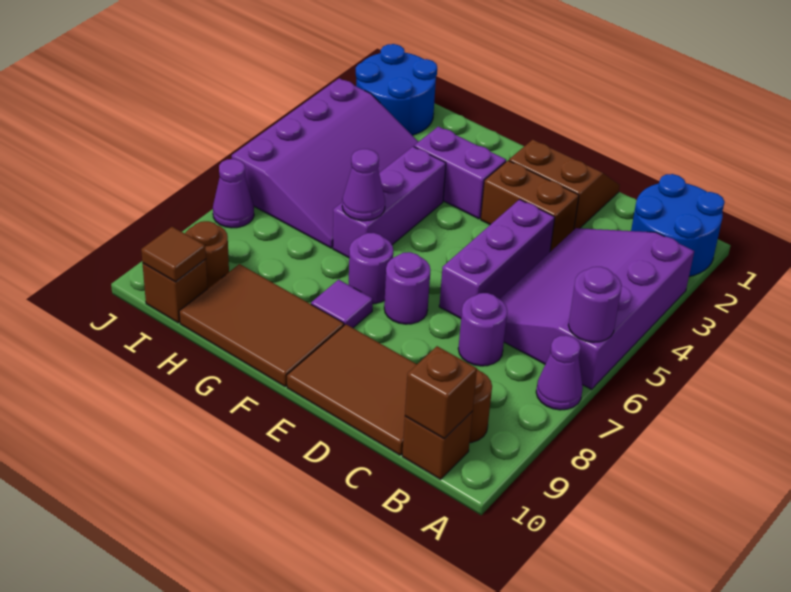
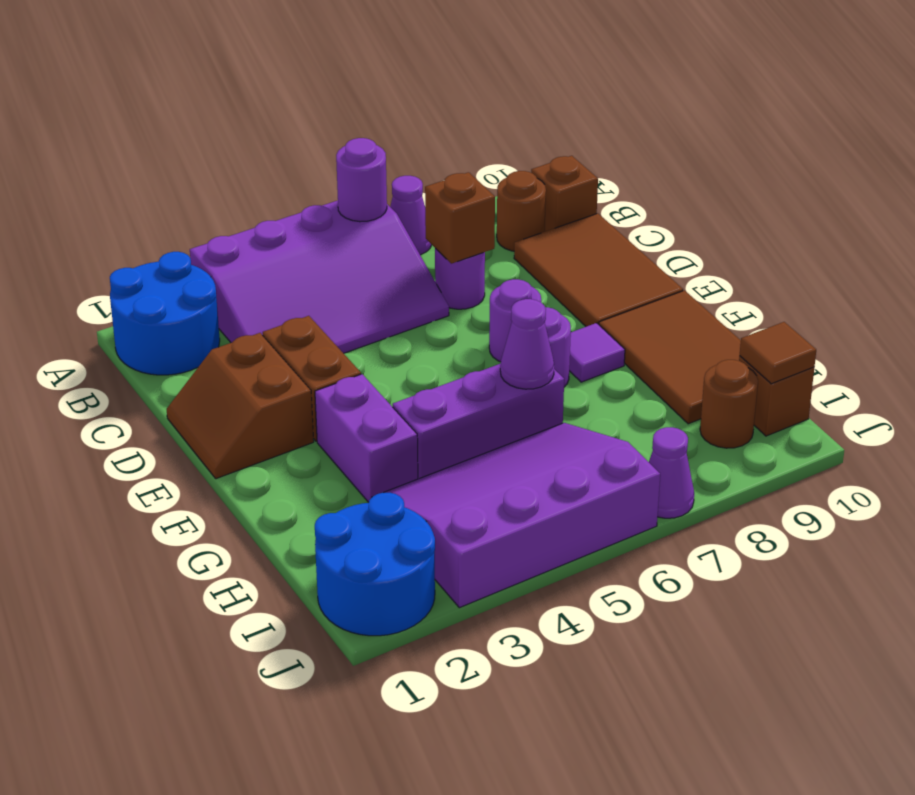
brown brick B10 level 2 -> brown brick C7 level 2
purple brick D4:D6 level 1 -> none

